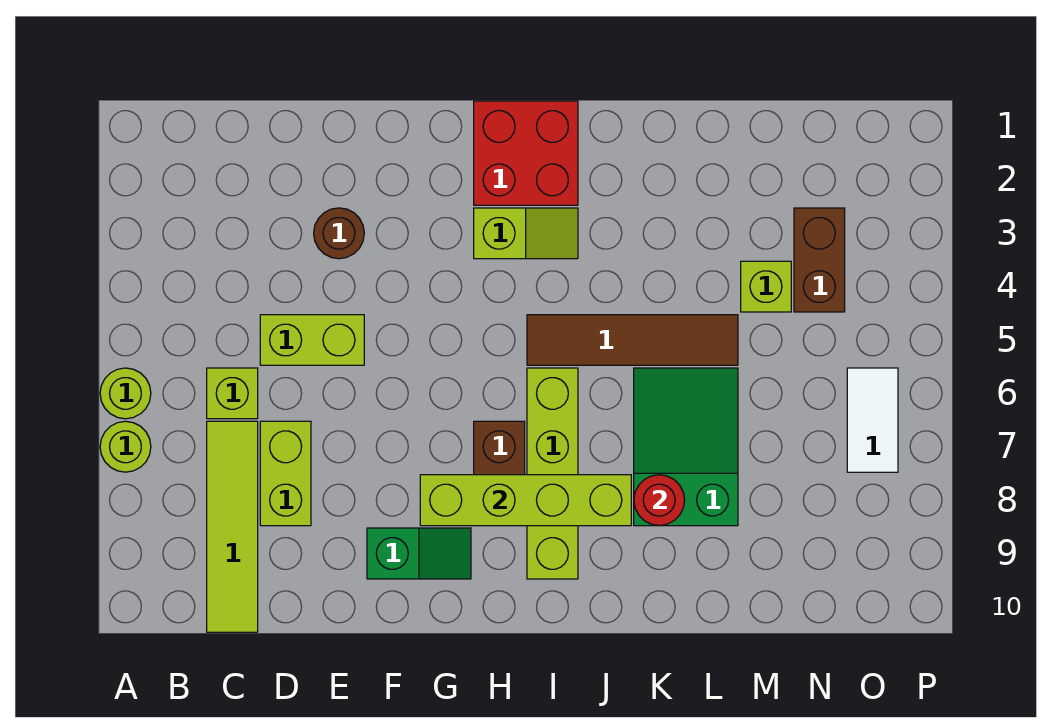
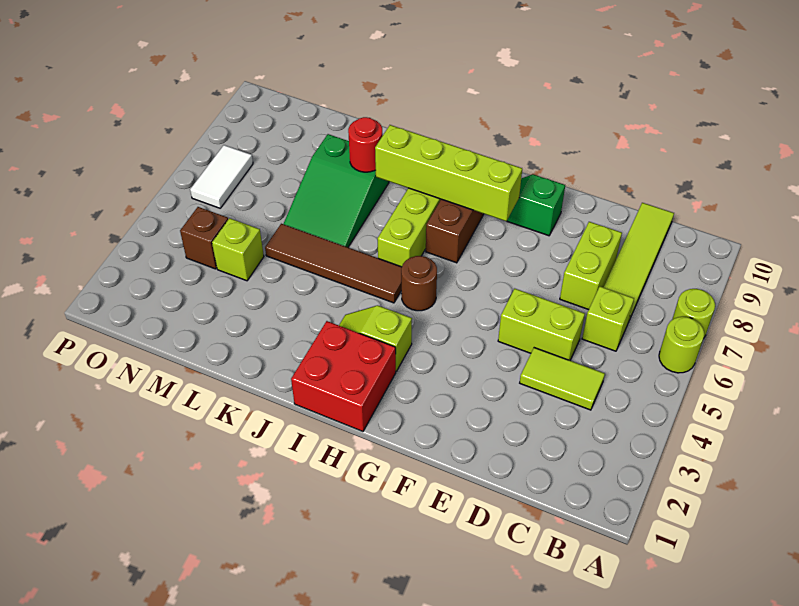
none -> lime tile C4:D4 level 1
brown round brick E3 level 1 -> brown round brick H5 level 1
brown brick N3:N4 level 1 -> brown brick N4 level 1

